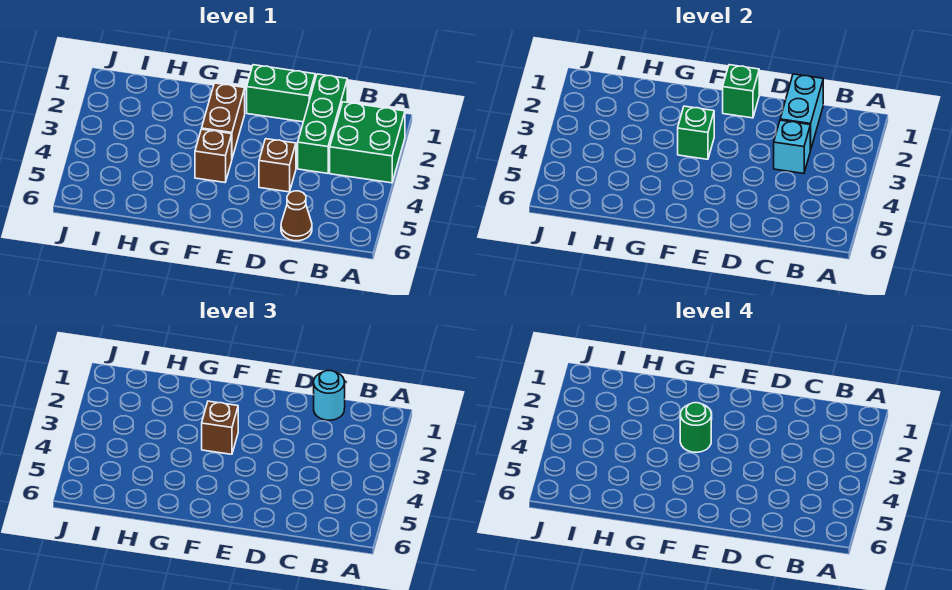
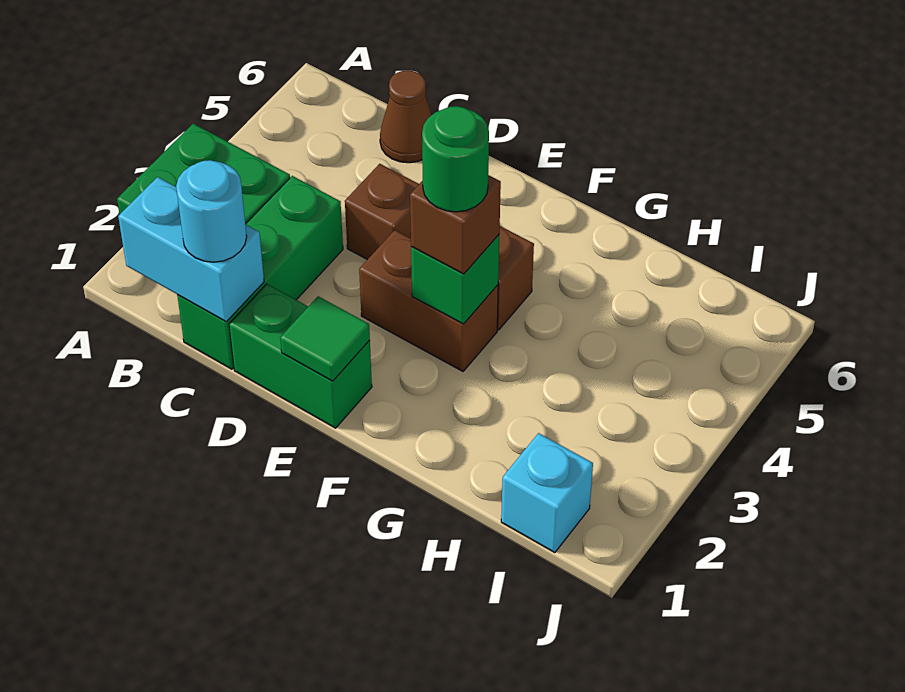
cyan brick C1:C2 level 2 -> cyan brick B1:C1 level 2
cyan brick C3 level 2 -> cyan brick I1 level 1
green brick E1 level 2 -> green tile E1 level 2
brown brick F2:F3 level 1 -> brown brick E3:F3 level 1

